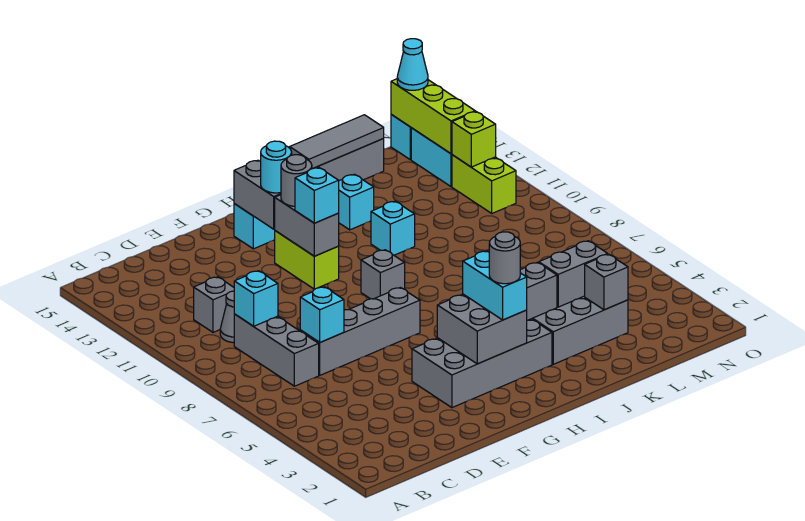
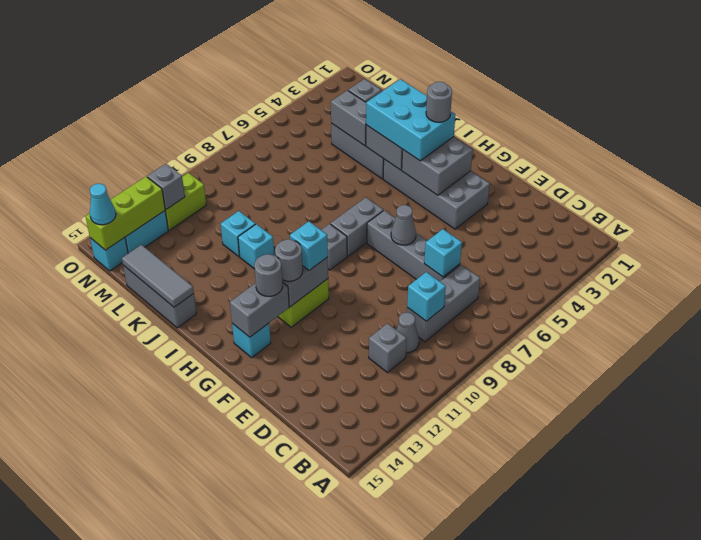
none -> grey cone F7 level 2
cyan round brick G13 level 3 -> grey round brick G13 level 3
cyan brick H3:H4 level 3 -> cyan brick H3:J4 level 3
none -> grey brick H7:H8 level 1
cyan brick J13 level 1 -> cyan brick K11 level 1
lime brick N12 level 2 -> grey brick N12 level 2

